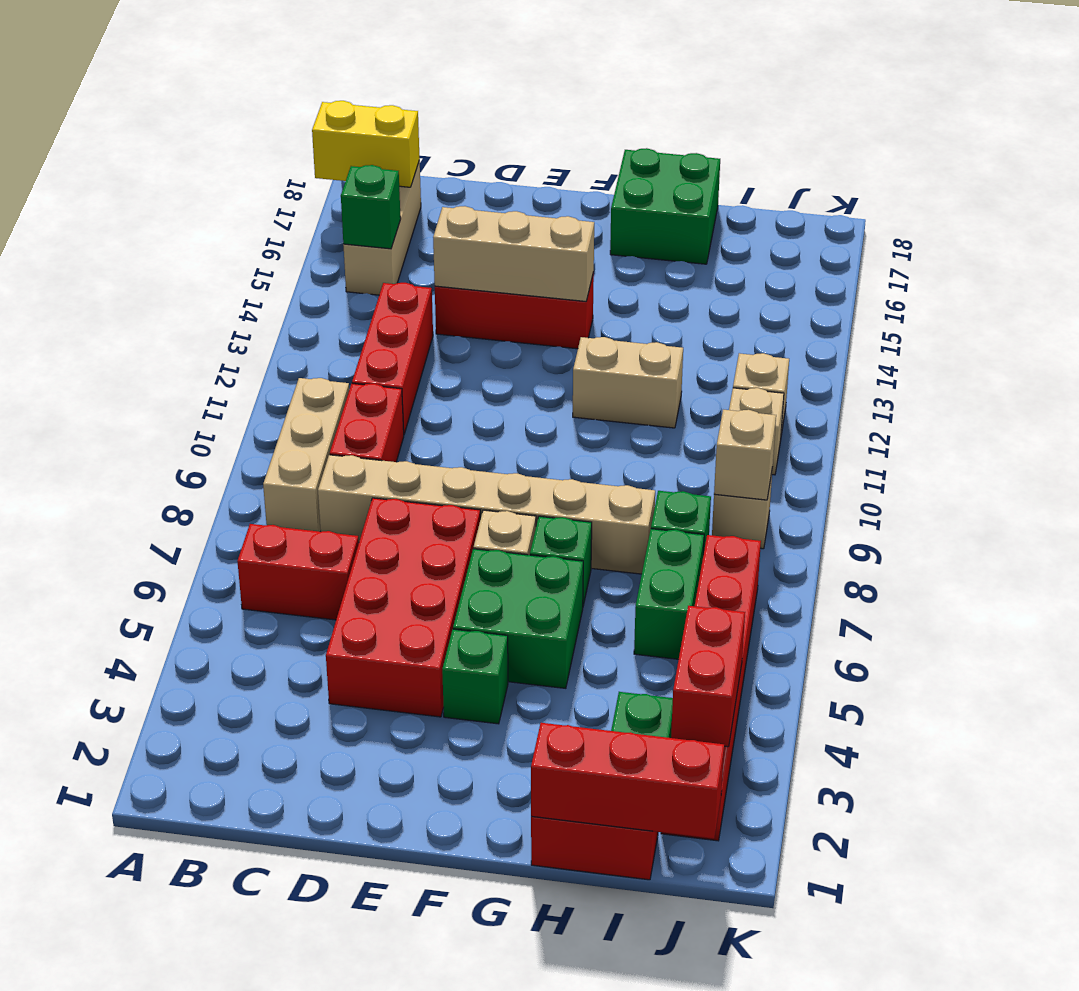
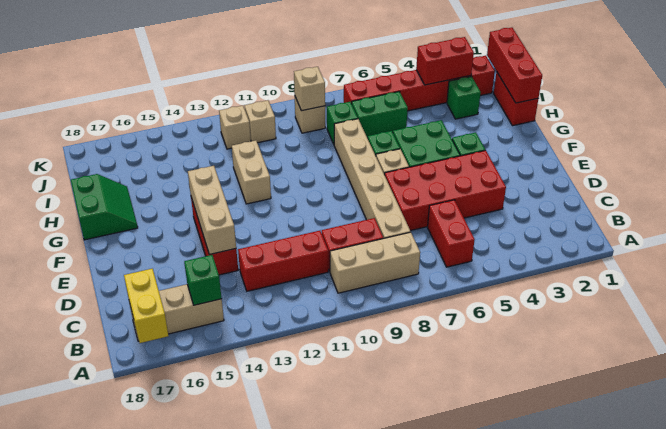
green brick G17:H18 level 1 -> green slope G17:H18 level 1 top 18

